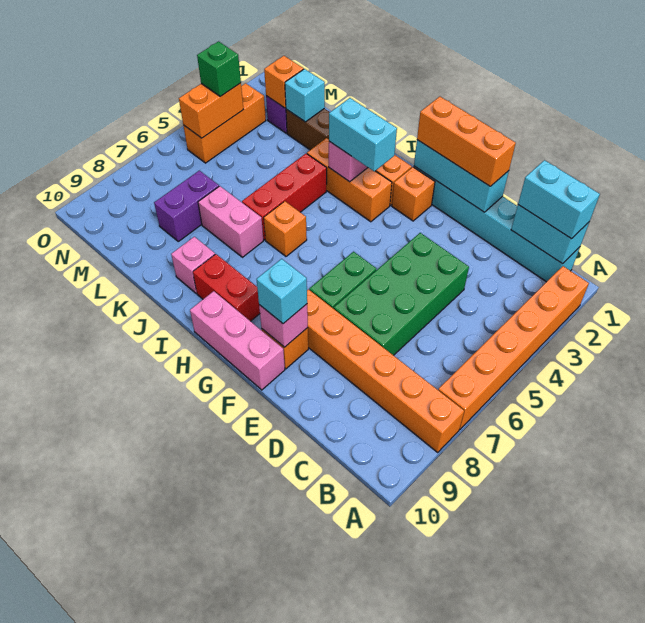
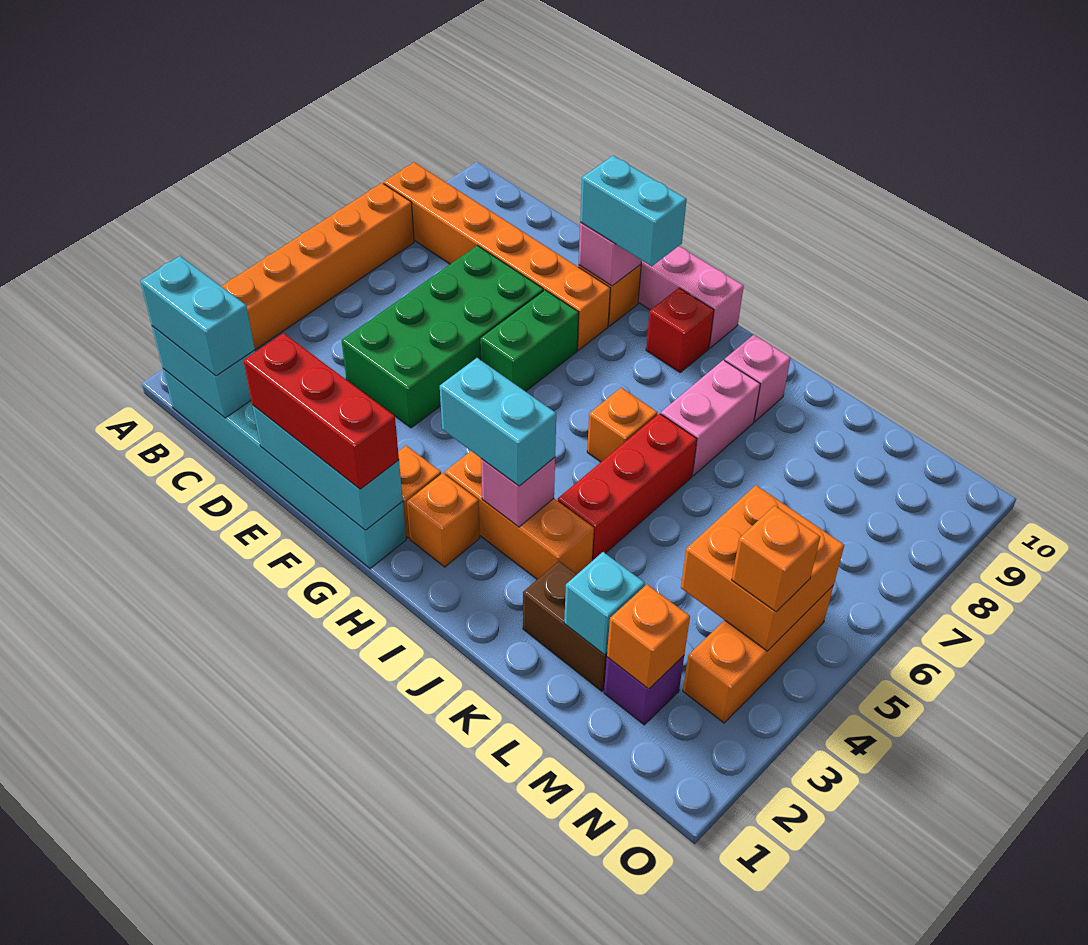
orange brick E1:G1 level 3 -> red brick E1:G1 level 3
cyan brick F9 level 3 -> cyan brick F9:G9 level 3
red brick H9:I9 level 1 -> red brick H9 level 1
pink brick J7:K7 level 1 -> pink brick J7:J8 level 1
purple brick L7:L8 level 1 -> none
orange brick N4:N5 level 2 -> orange brick M4:N5 level 2
green brick N4 level 3 -> orange brick N4 level 3

